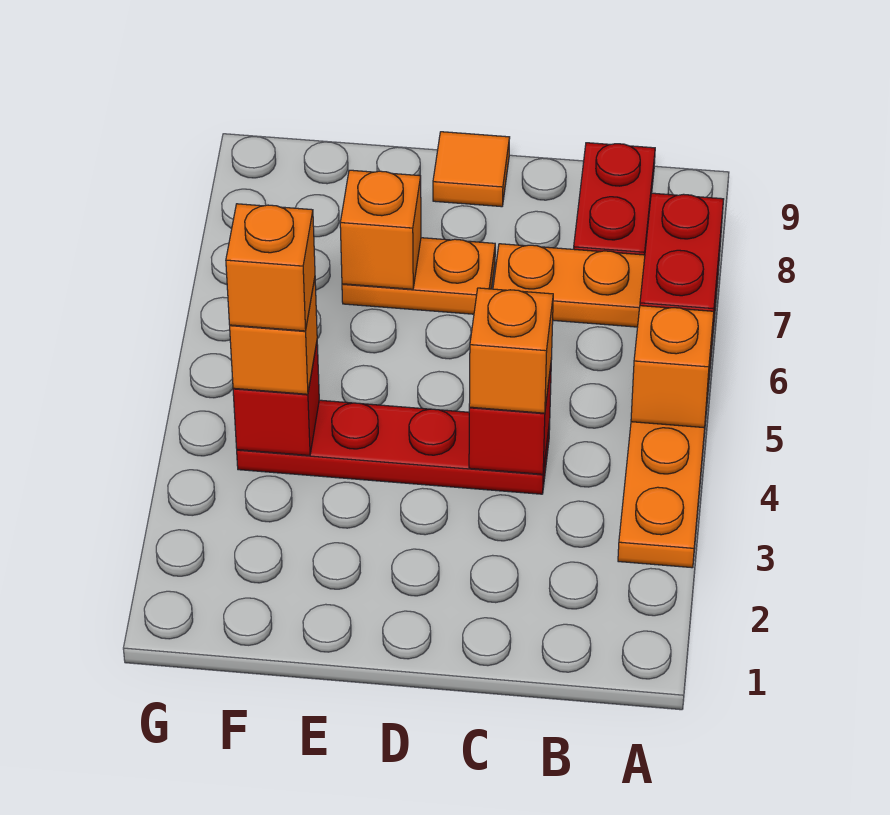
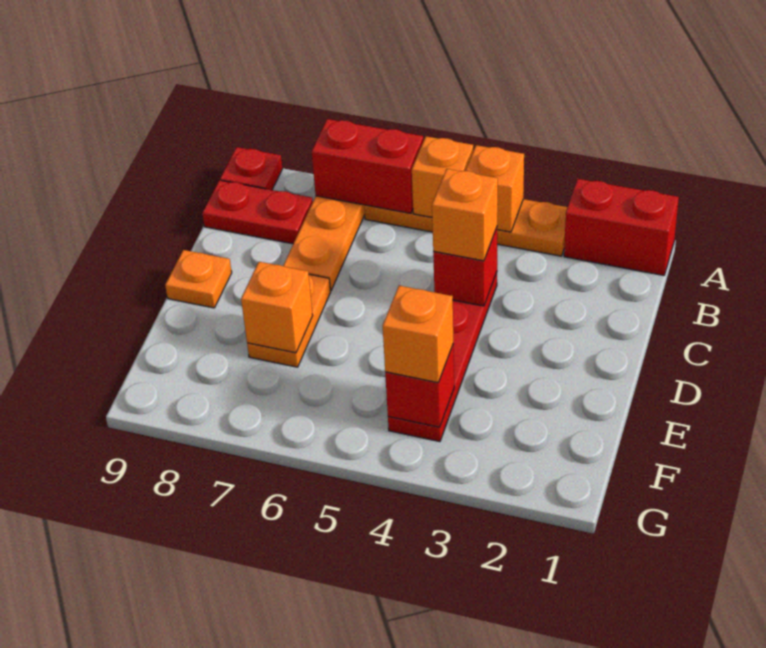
none -> red brick A1:A2 level 1
none -> red plate A9 level 1
orange tile D9 level 1 -> orange plate D9 level 1
orange brick F4 level 4 -> orange brick A4 level 2

